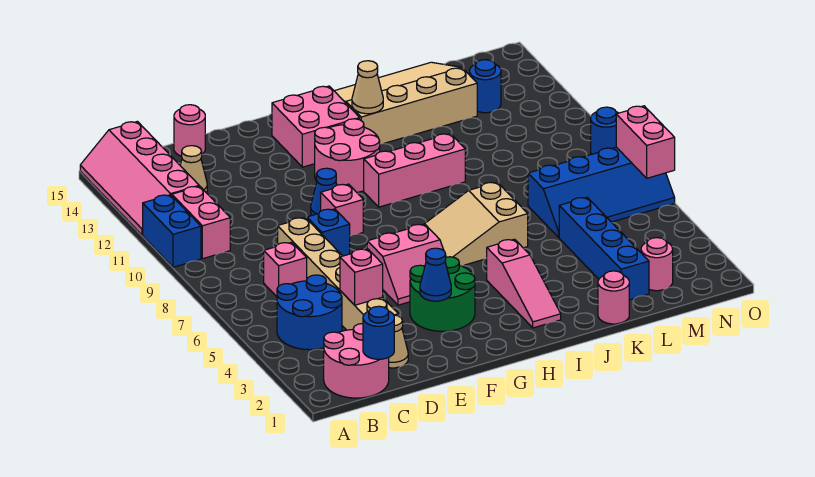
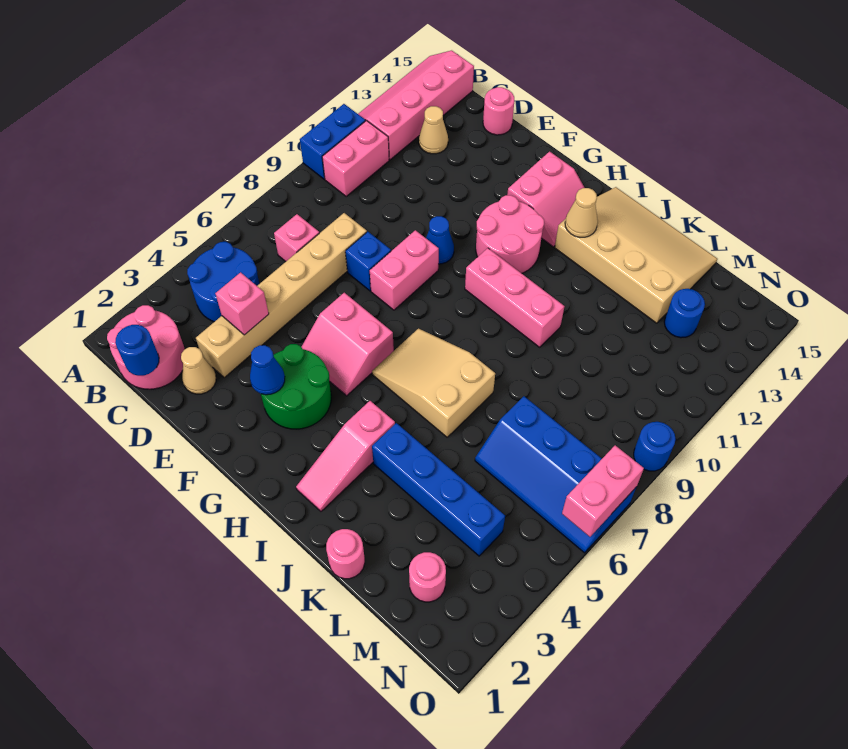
pink brick F9 level 1 -> pink brick F8:F9 level 1
pink brick G13:H14 level 1 -> pink slope G13:H14 level 1 top G
blue brick L2:L5 level 1 -> blue brick J4:M4 level 1

